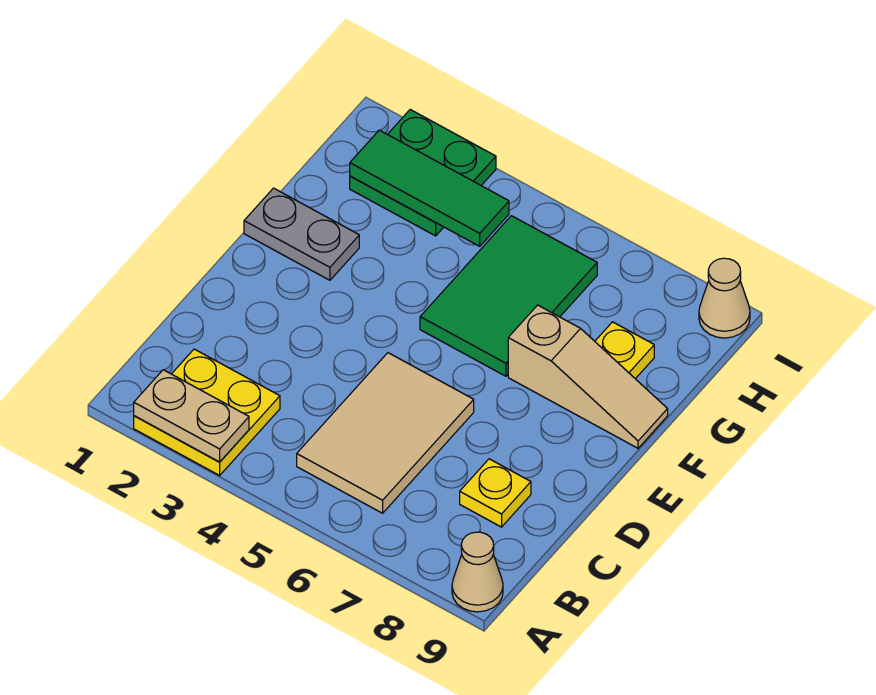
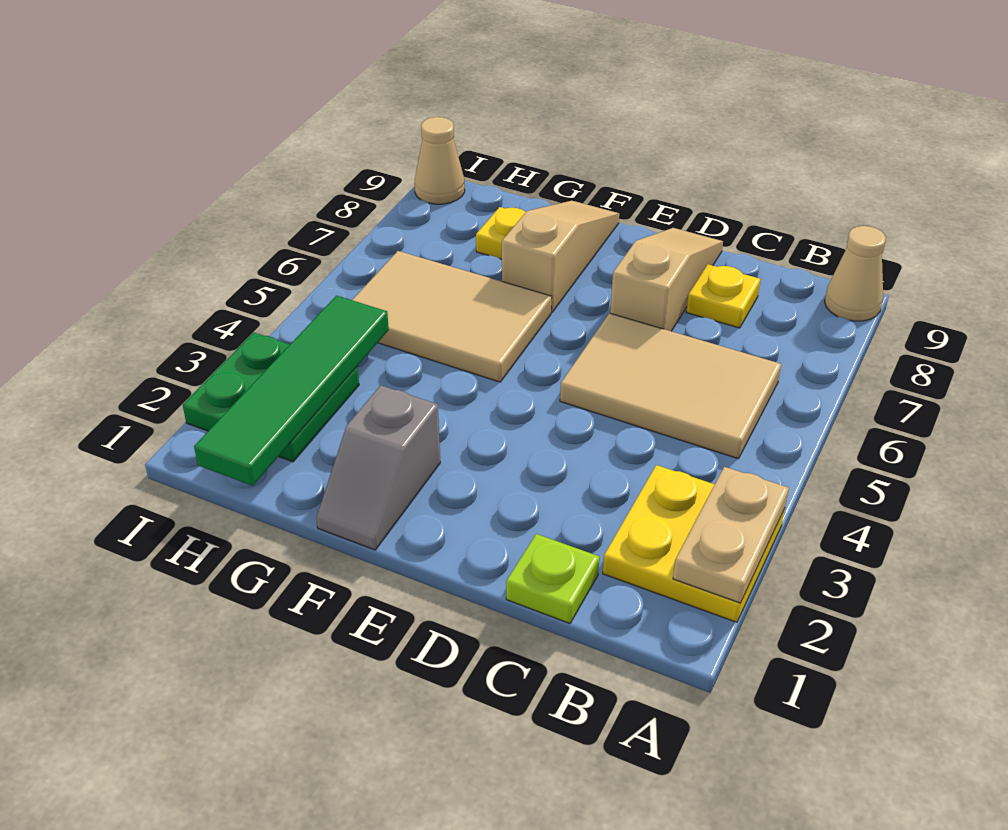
none -> lime plate C1 level 1
none -> tan slope D7:D9 level 1 top 7
grey plate F1:F2 level 1 -> grey slope F1:F2 level 1 top 2
green tile F5:H6 level 1 -> tan tile F5:H6 level 1
green tile H2:H4 level 2 -> green tile H1:H4 level 2

